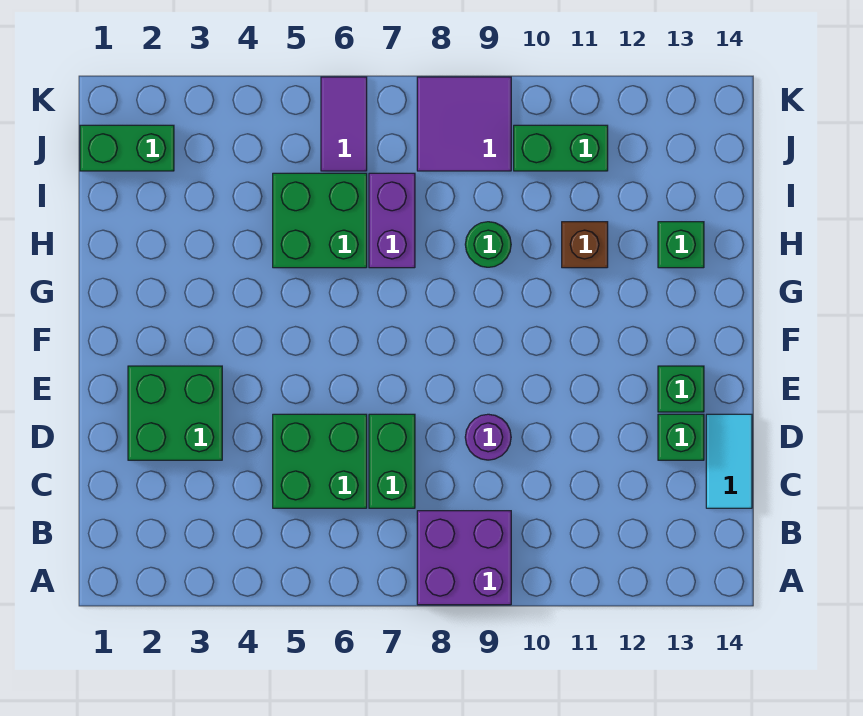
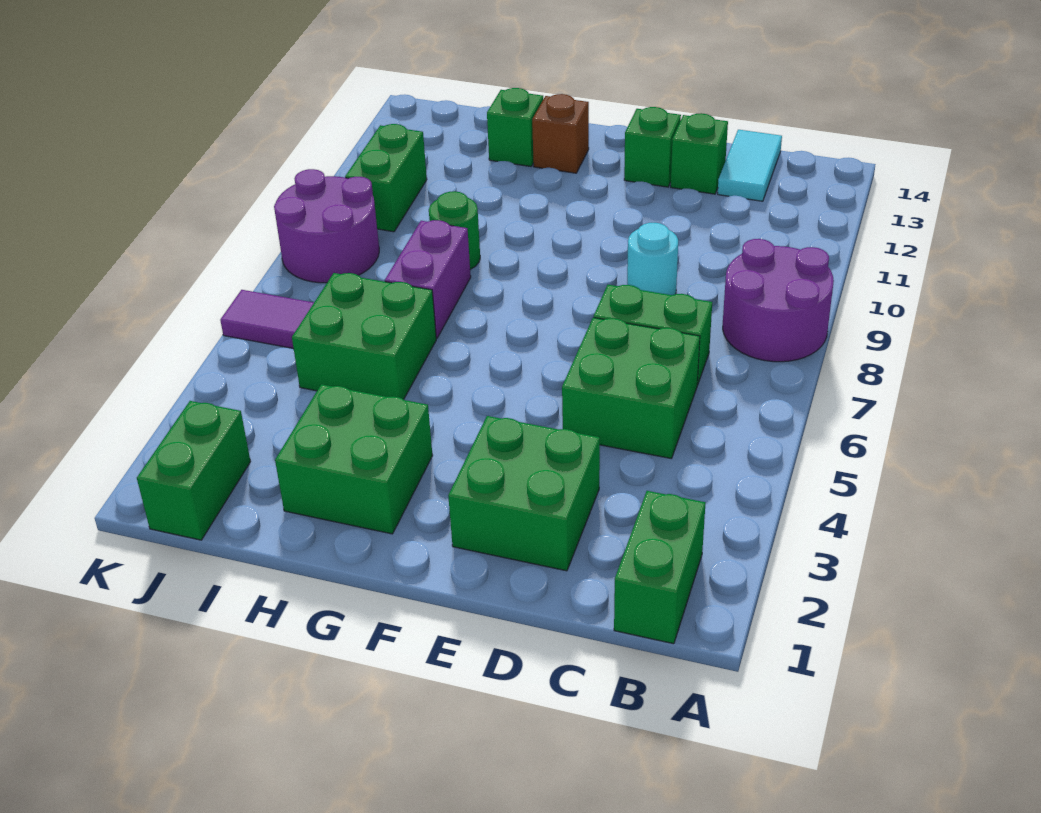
purple brick A8:B9 level 1 -> purple round brick A8:B9 level 1
none -> green brick B1:B2 level 1
cyan tile C14:D14 level 1 -> cyan tile C13:C14 level 1
purple round brick D9 level 1 -> cyan round brick D9 level 1
none -> green brick G2:H3 level 1
purple brick H7:I7 level 1 -> purple brick H7:H8 level 1
brown brick H11 level 1 -> brown brick G13 level 1
purple tile J8:K9 level 1 -> purple round brick J8:K9 level 1

